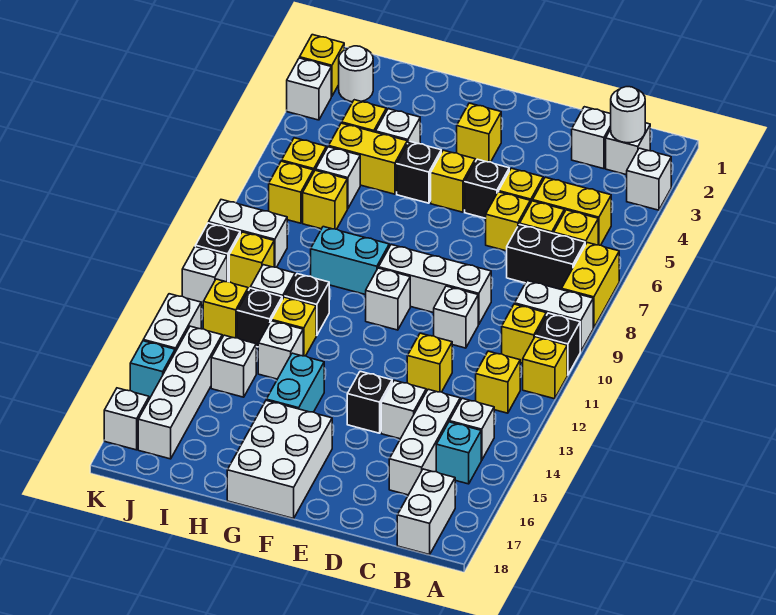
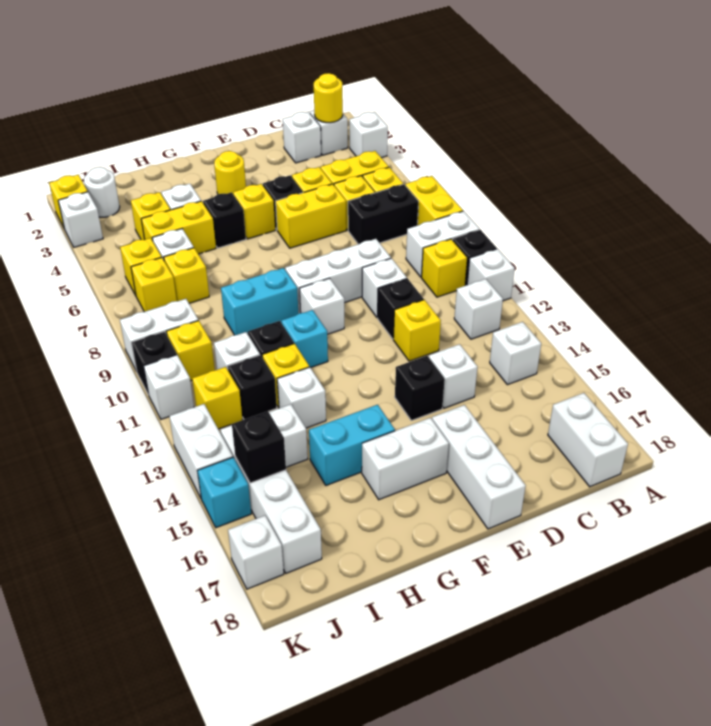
yellow brick A11 level 1 -> white brick A11 level 1
white round brick B2 level 2 -> yellow round brick B2 level 2
yellow brick B12 level 1 -> white brick B12 level 1
cyan brick B15 level 1 -> cyan brick G11 level 1
white brick C14:C16 level 1 -> white brick E16:E18 level 1
yellow brick D6 level 1 -> yellow brick D6:E6 level 1
none -> black brick D11 level 1
yellow brick F3 level 1 -> yellow round brick F3 level 1
white brick F16:G18 level 1 -> white brick F16:G16 level 1
cyan brick G14:G15 level 1 -> cyan brick G15:H15 level 1
none -> black brick J15 level 2

